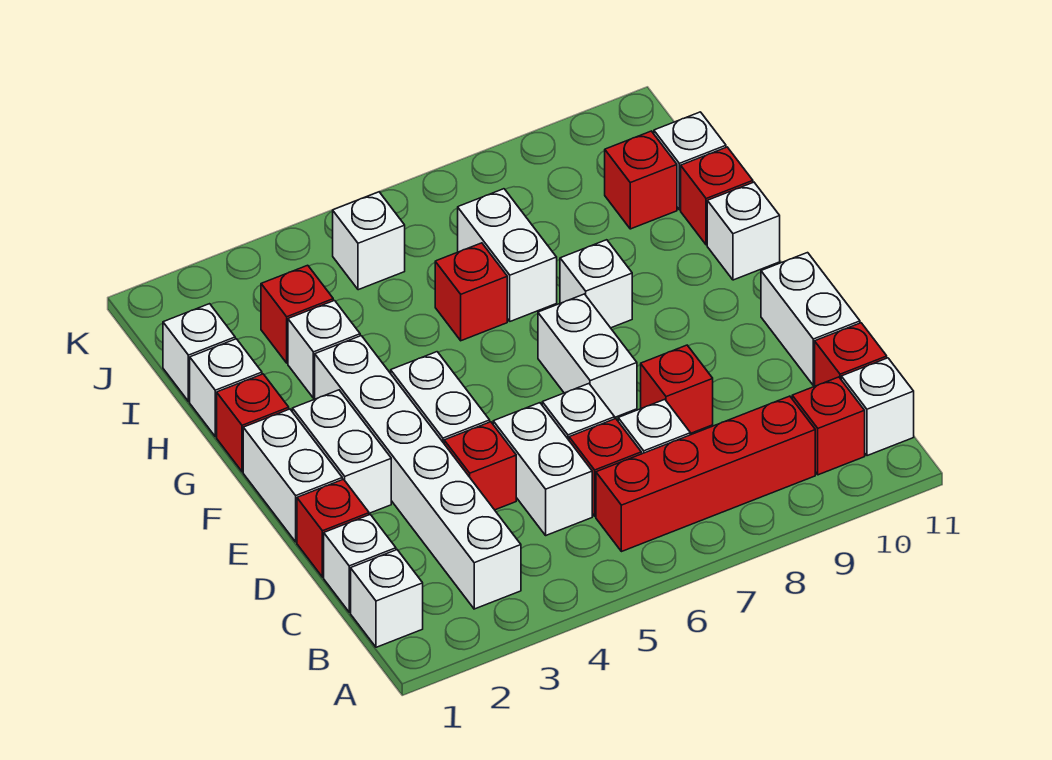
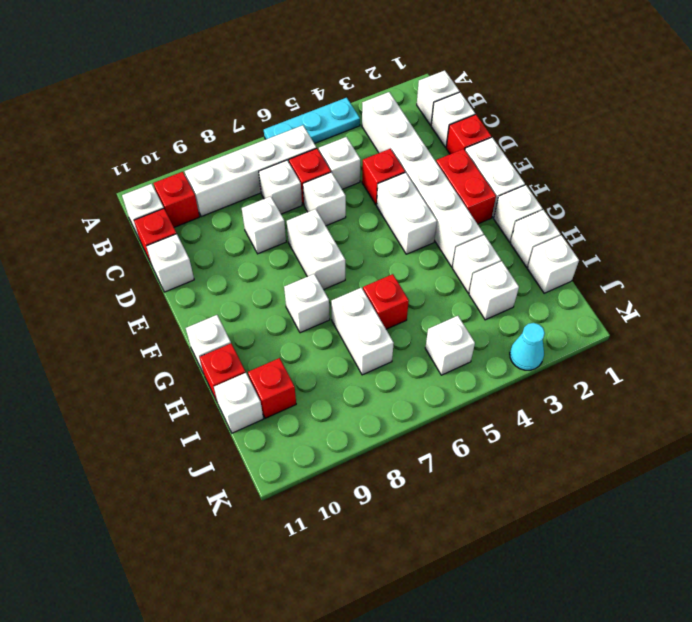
none -> cyan plate A4:A6 level 1
red brick B6:B9 level 1 -> white brick B6:B9 level 1
white brick C5:D5 level 1 -> white brick C5 level 1
red brick D8 level 1 -> white brick D8 level 1
white brick D11:E11 level 1 -> white brick D11 level 1
white brick E2:F2 level 1 -> red brick E2:F2 level 1
red brick G1 level 1 -> white brick G1 level 1
red brick I3 level 1 -> white brick I3 level 1
none -> cyan cone K3 level 1

